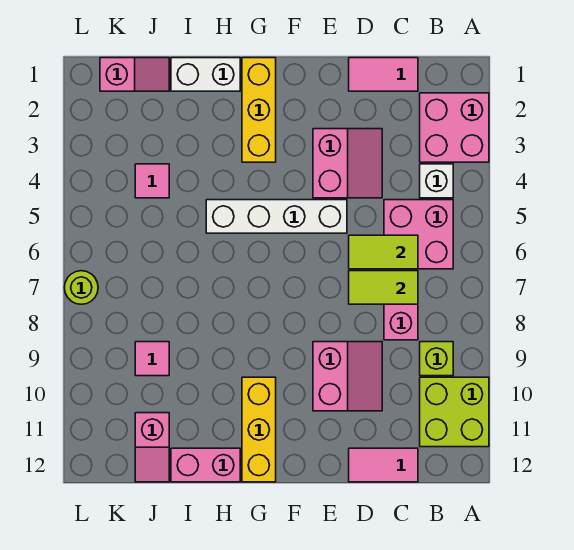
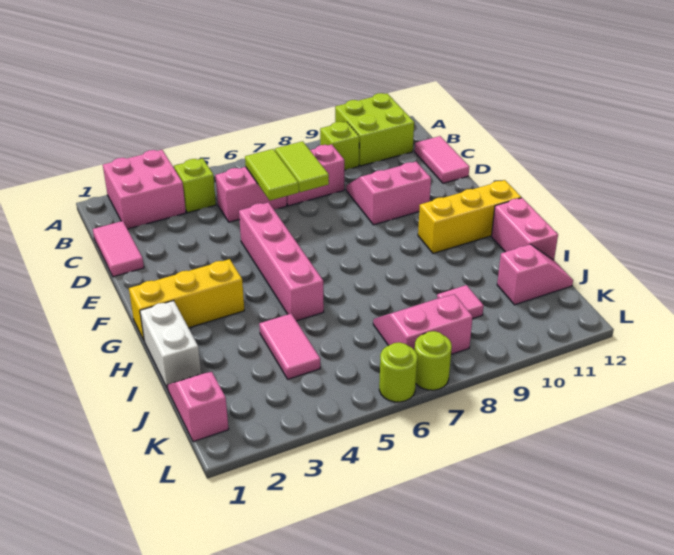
white brick B4 level 1 -> lime brick B4 level 1
pink brick B5:C6 level 1 -> pink brick C5:C6 level 1
pink slope D3:E4 level 1 top E -> pink slope J7:K8 level 1 top K
white brick E5:H5 level 1 -> pink brick E5:H5 level 1
pink tile J4 level 1 -> pink tile I4:J4 level 1
none -> lime round brick L6 level 1

